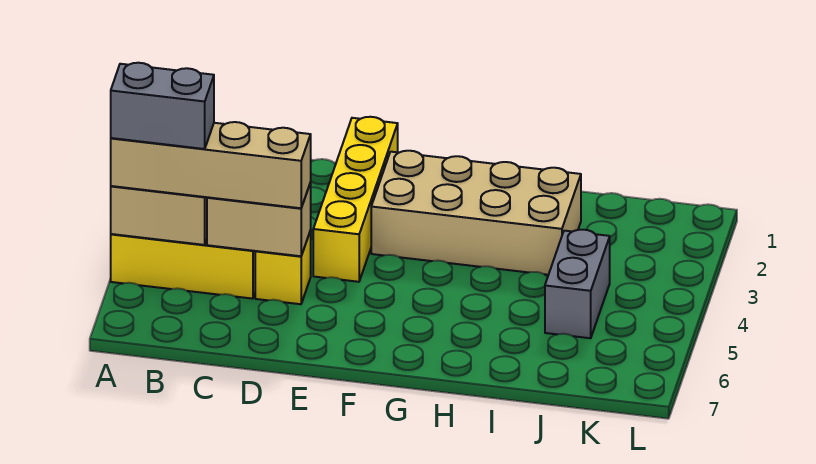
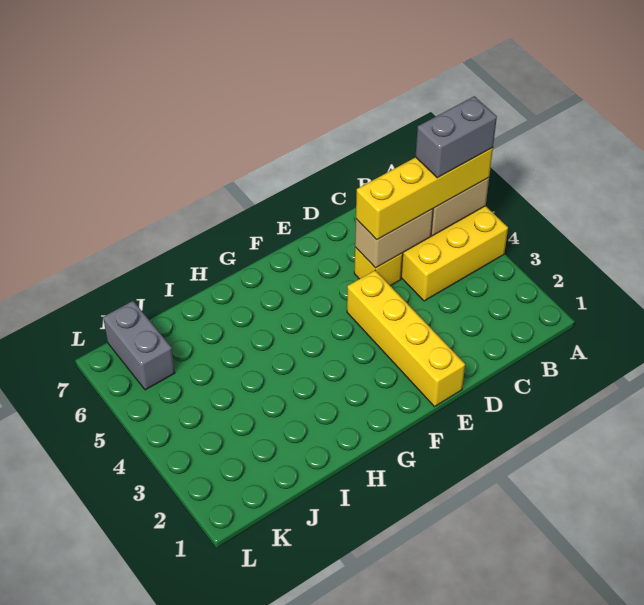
tan brick A5:D5 level 3 -> yellow brick A5:D5 level 3
tan brick F2:I3 level 1 -> none
grey brick J4:J5 level 1 -> grey brick K6:K7 level 1

